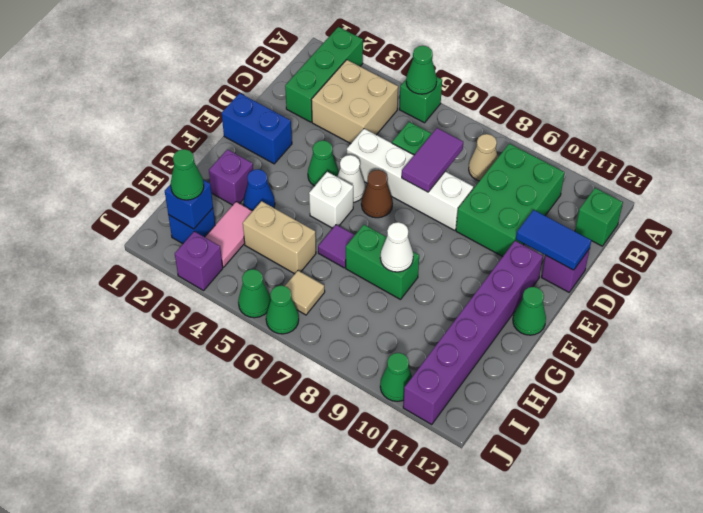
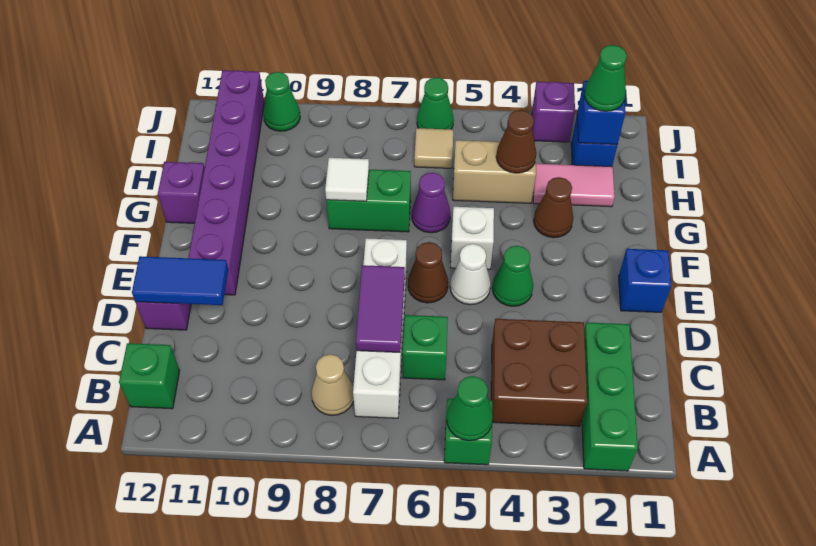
tan brick B3:C4 level 1 -> brown brick B3:C4 level 1
green brick B9:D10 level 1 -> none
white brick D5:D8 level 1 -> white brick B7:E7 level 1
blue brick E1:E2 level 1 -> blue brick E1 level 1
green cone F12 level 1 -> none
purple brick G2 level 1 -> purple brick G12 level 1
blue cone G3 level 1 -> brown cone G3 level 1
purple tile G6 level 1 -> purple cone G6 level 1
white cone G8 level 2 -> white tile G8 level 2
pink tile H3:I3 level 1 -> pink tile H2:H3 level 1
none -> brown cone H4 level 2
green cone J5 level 1 -> none

